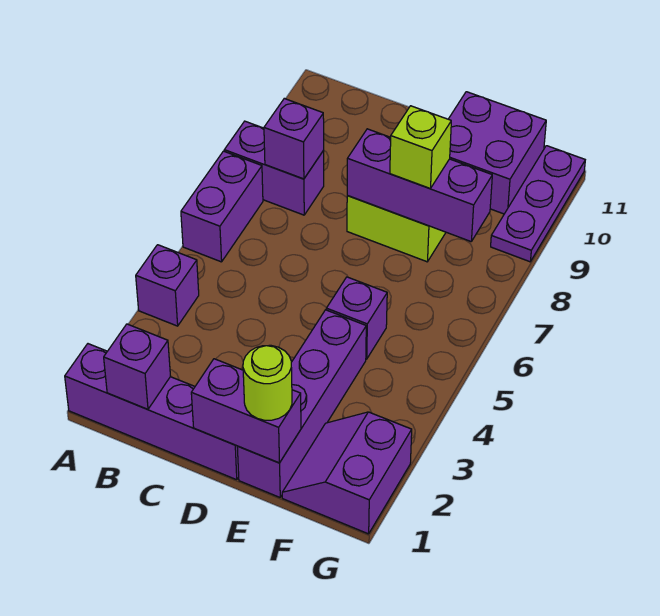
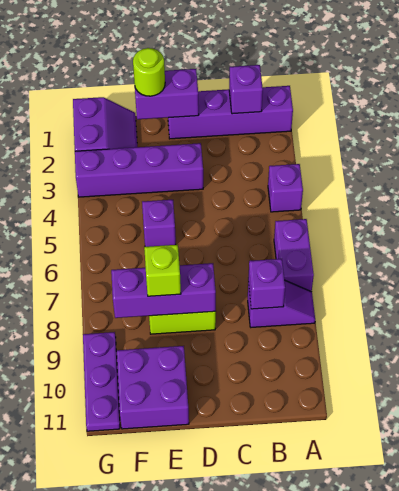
purple brick A8:B8 level 1 -> purple slope A8:B8 level 1 top B
purple brick E1:E4 level 1 -> purple brick D3:G3 level 1

